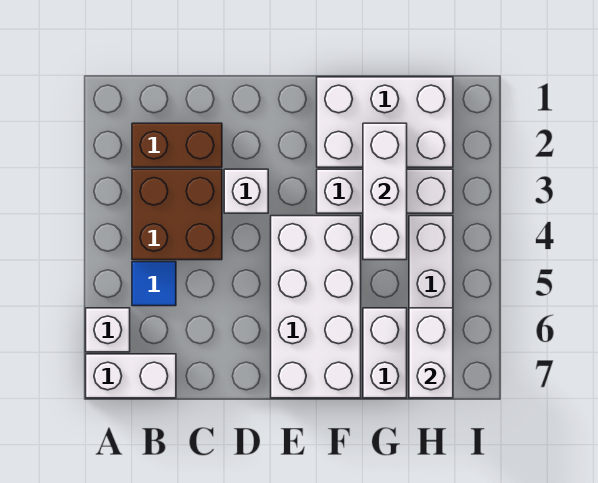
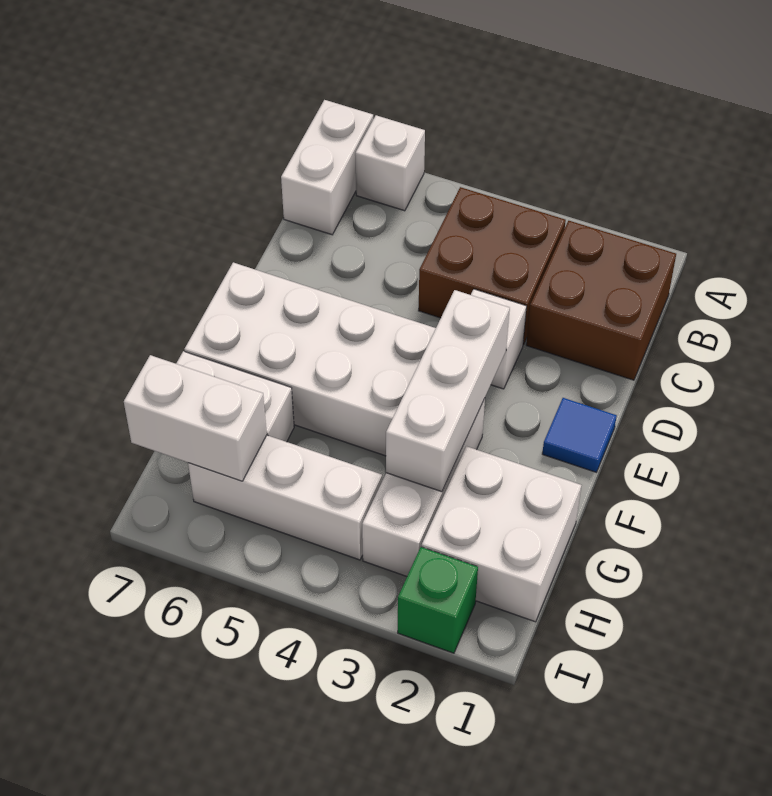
brown brick B2:C2 level 1 -> brown brick B1:C2 level 1
blue tile B5 level 1 -> blue tile E1 level 1
white brick F1:H2 level 1 -> white brick G1:H2 level 1
white brick G2:G4 level 2 -> white brick E3:G3 level 2
none -> green brick I2 level 1

